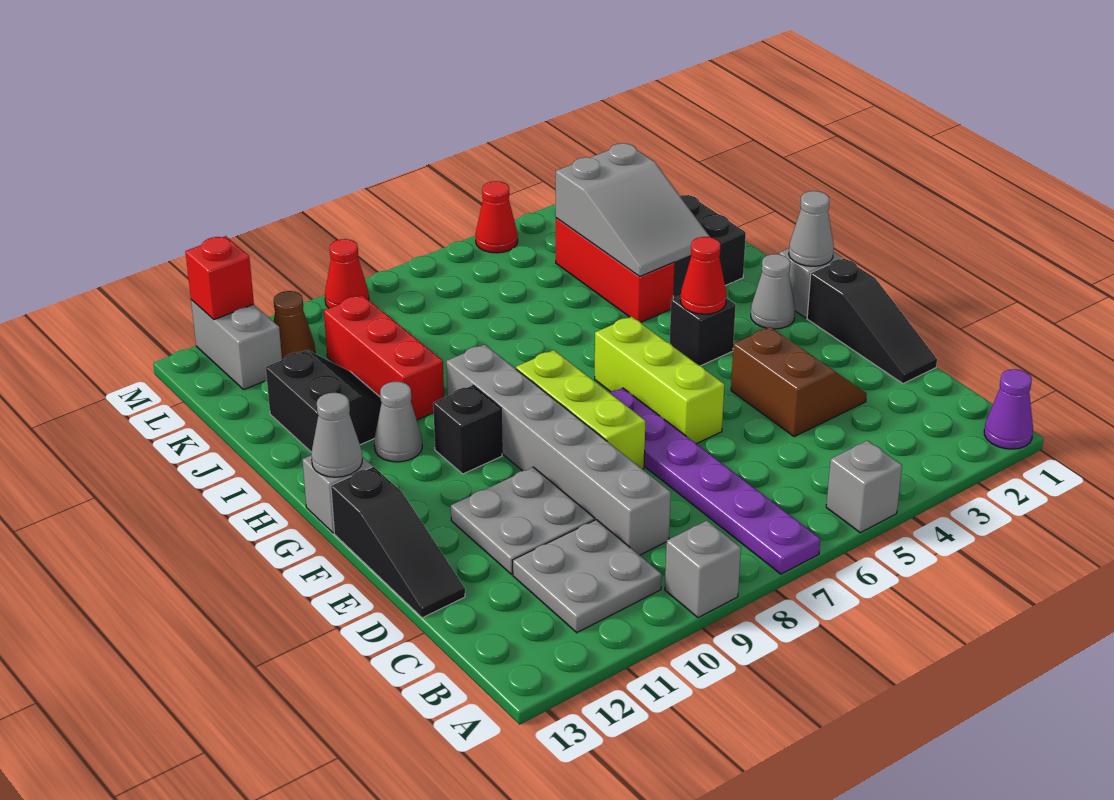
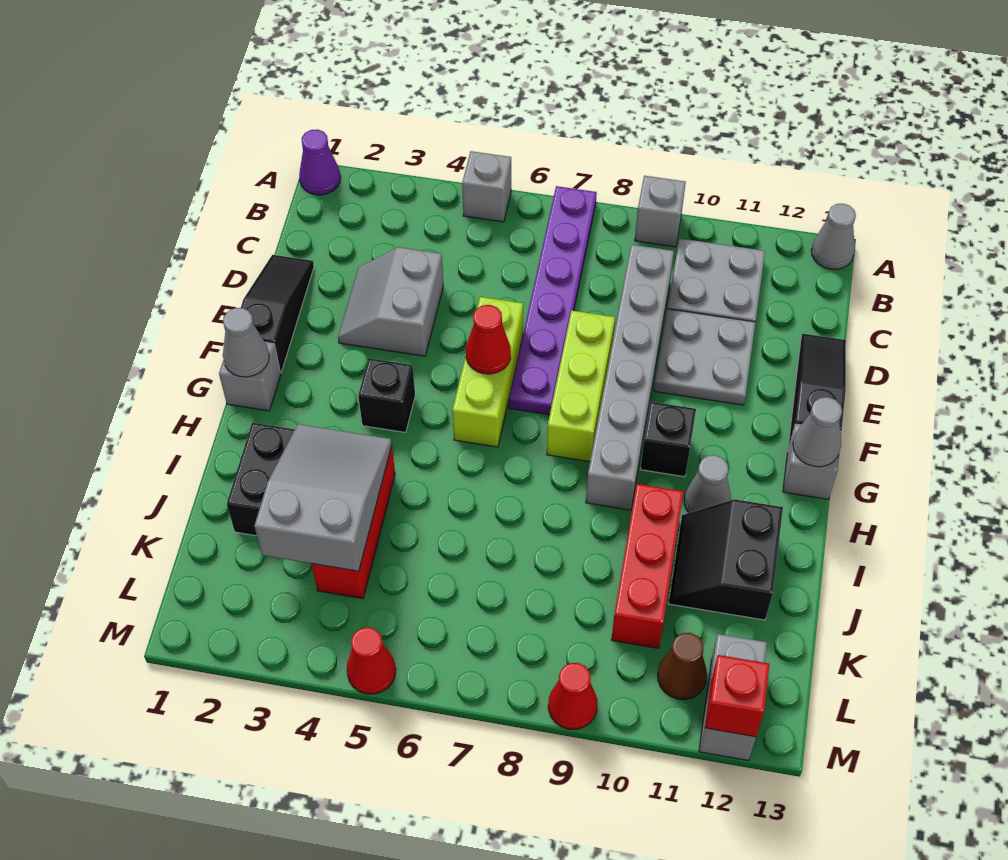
brown slope D3:E4 level 1 top 4 -> grey slope D3:E4 level 1 top 4
grey cone G2 level 1 -> grey cone A13 level 1
red cone G4 level 2 -> red cone F6 level 2

